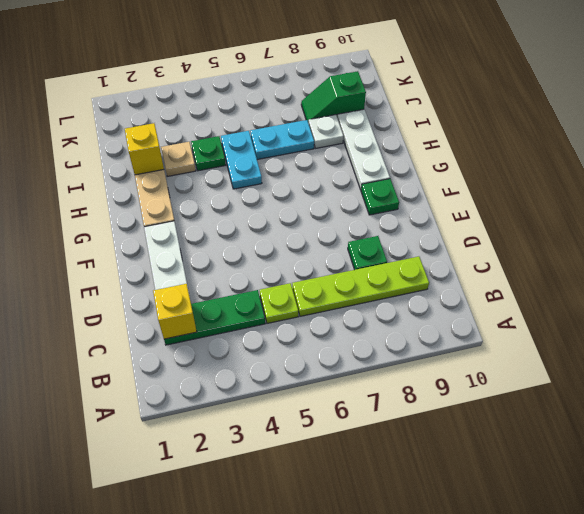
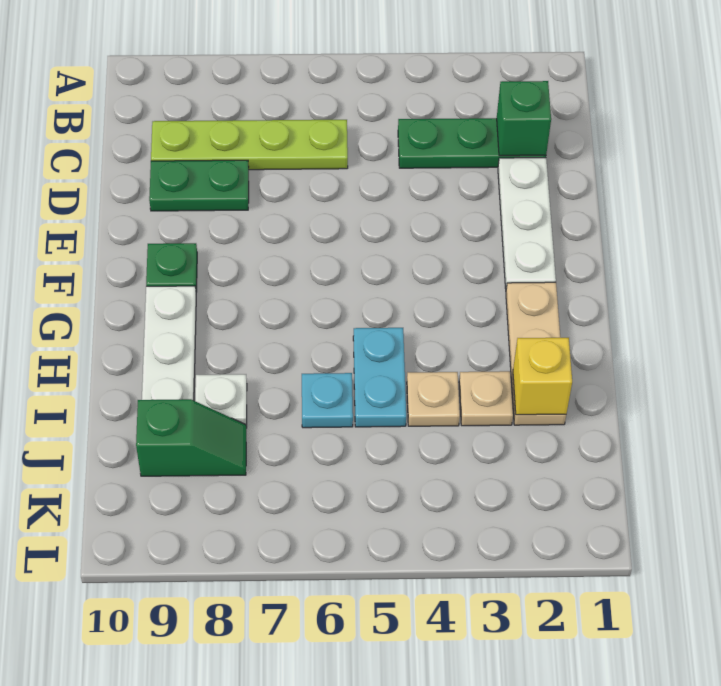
yellow brick C2 level 2 -> green brick C2 level 2
lime plate C5 level 1 -> none
green plate D8 level 1 -> green plate D8:D9 level 1
green plate I4 level 1 -> tan plate I4 level 1
cyan plate I6:I7 level 1 -> cyan plate I6 level 1

